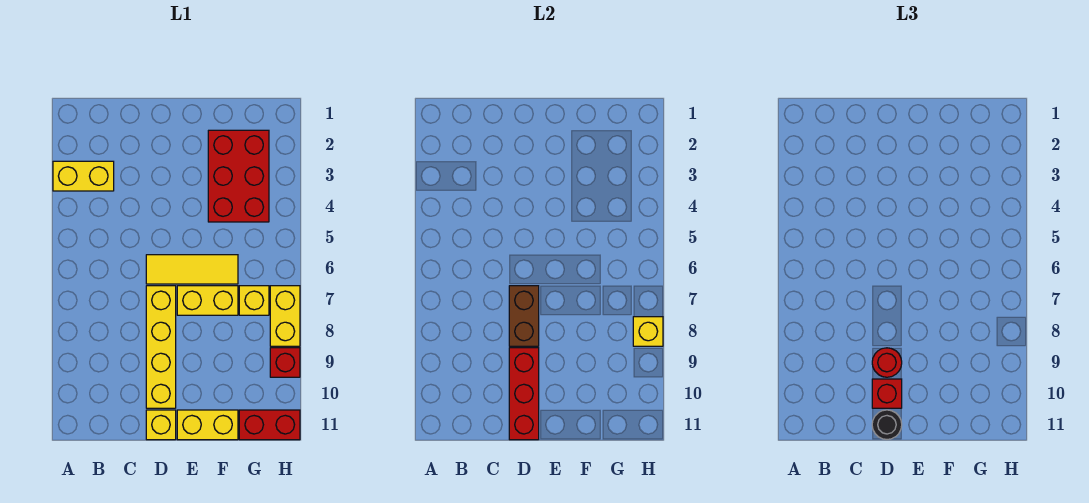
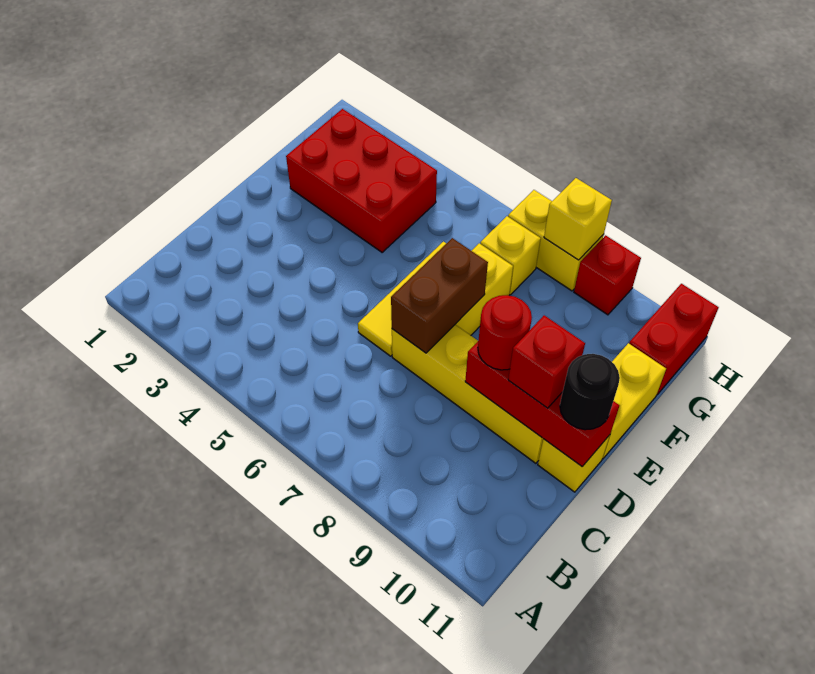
yellow brick A3:B3 level 1 -> none
brown brick D7:D8 level 2 -> brown brick D7:E7 level 2

